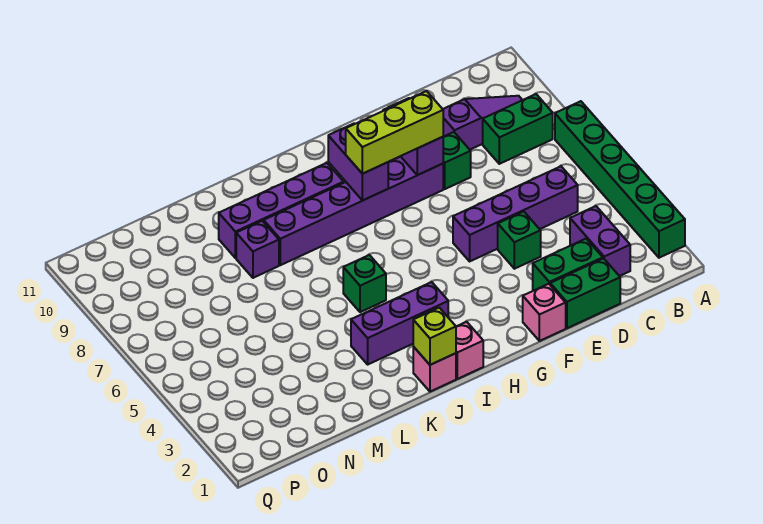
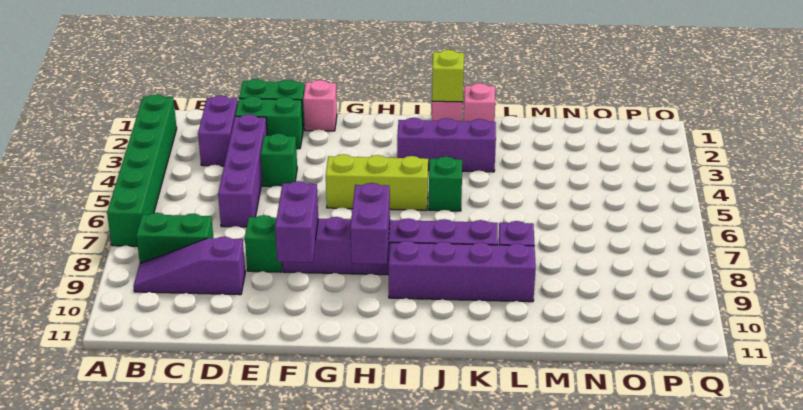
purple brick C5:F5 level 1 -> purple brick D3:D6 level 1
lime brick F8:H8 level 3 -> lime brick G5:I5 level 1
pink brick I1 level 1 -> pink brick K1 level 1

